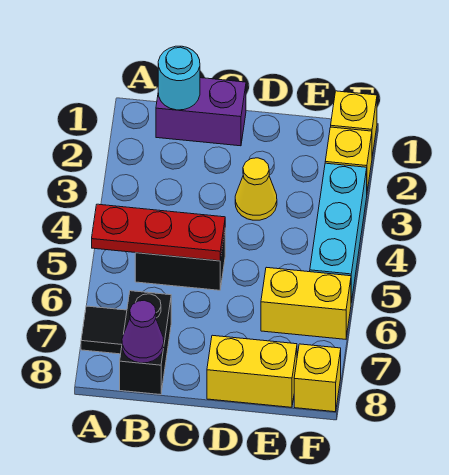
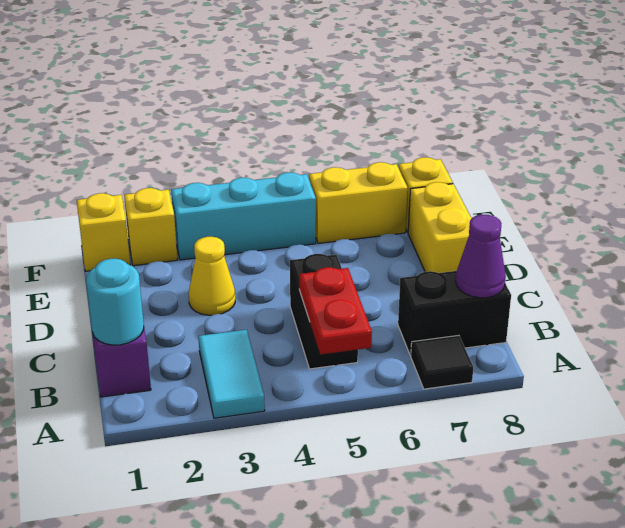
none -> cyan tile A3:B3 level 1
red plate A5:C5 level 2 -> red plate A5:B5 level 2
yellow brick E6:F6 level 1 -> yellow brick F6:F7 level 1

